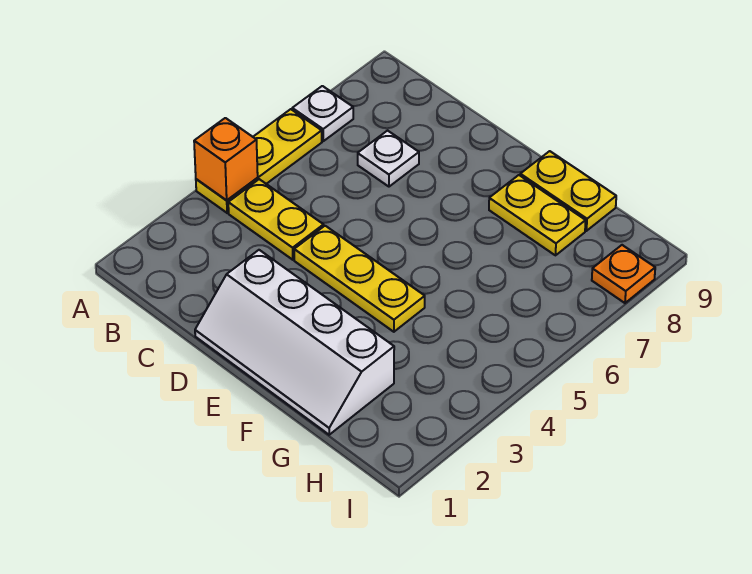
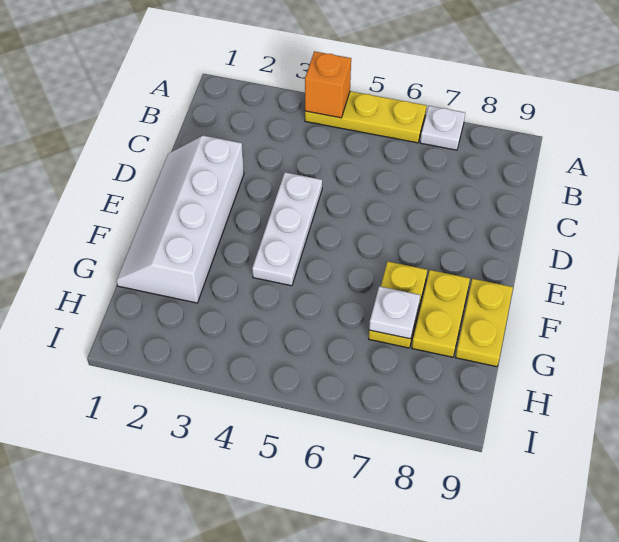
yellow plate B4:C4 level 1 -> yellow plate F7:G7 level 1
white plate C7 level 1 -> white plate G7 level 2
yellow plate D4:F4 level 1 -> white plate D4:F4 level 1
orange plate I8 level 1 -> none

